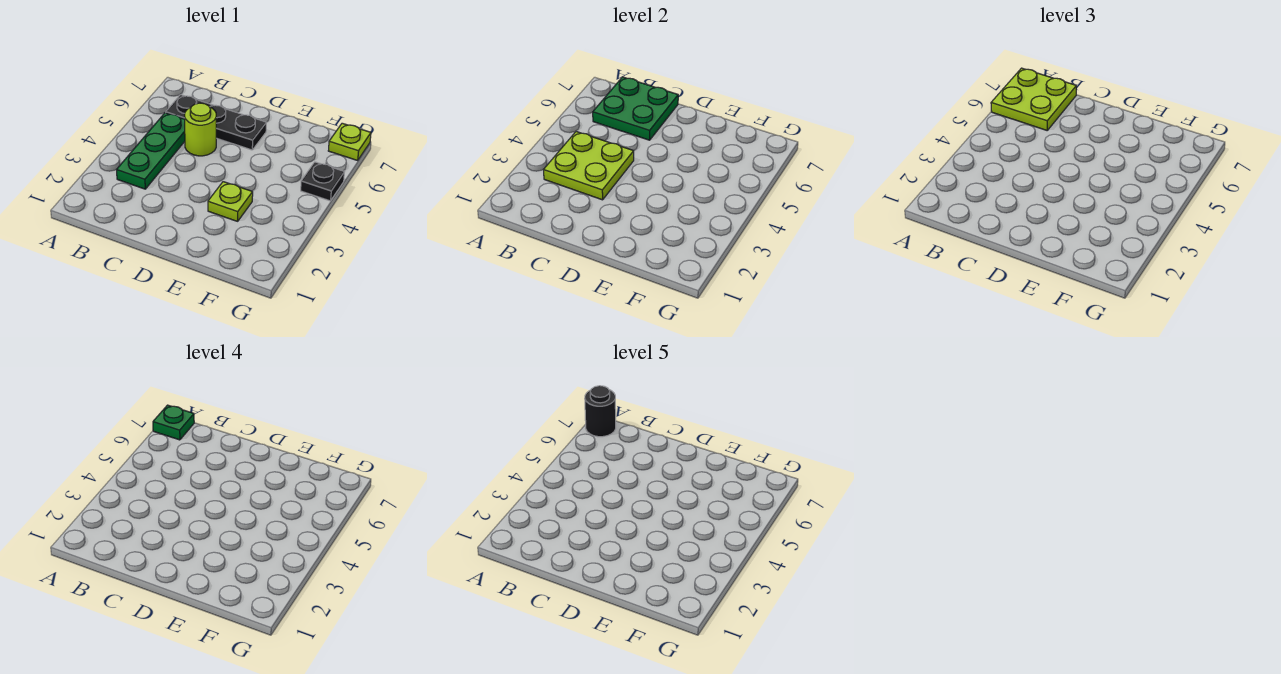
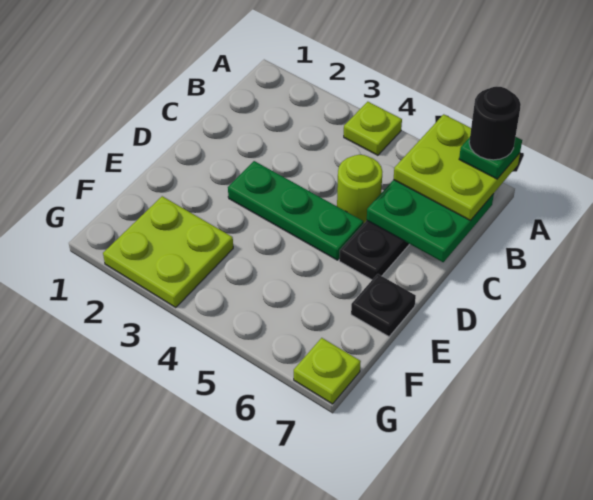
green plate B3:B5 level 1 -> green plate D3:D5 level 1
lime plate B3:C4 level 2 -> lime plate F2:G3 level 1
lime plate E3 level 1 -> lime plate A4 level 1
black plate G5 level 1 -> black plate E7 level 1

